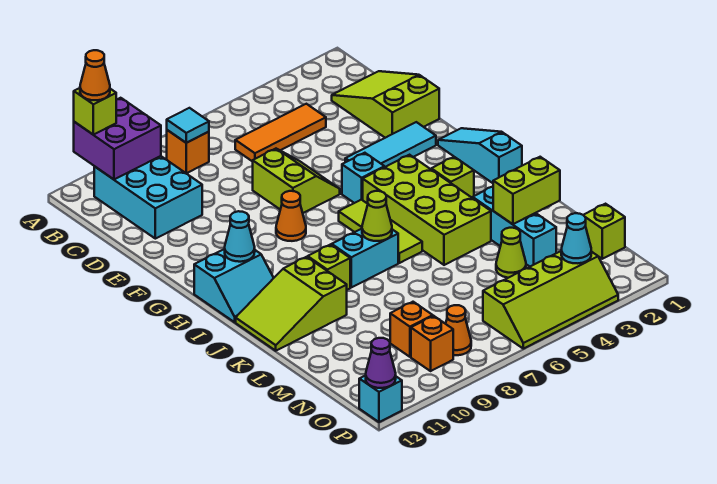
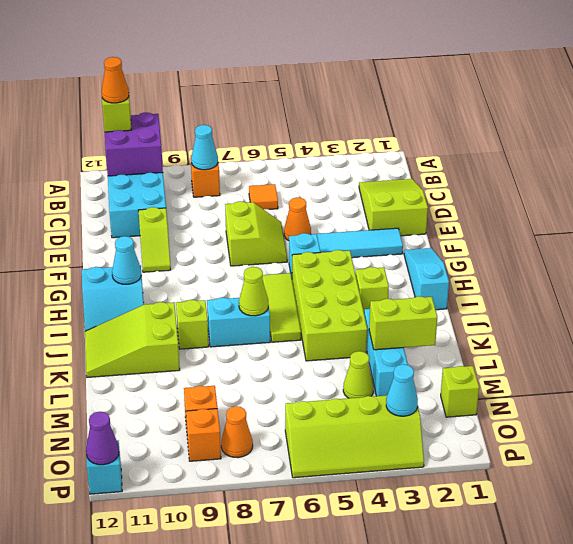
cyan tile B8 level 2 -> cyan cone B8 level 2
orange tile C4:C6 level 1 -> orange tile C6 level 1
none -> lime slope E10:F10 level 1 top E
orange cone G8 level 1 -> orange cone E5 level 1

